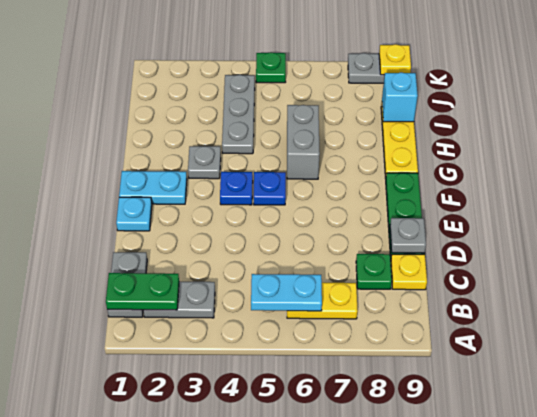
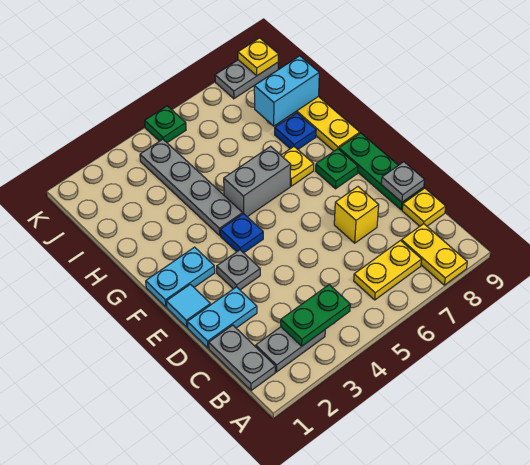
none -> yellow plate A8:B8 level 1
green plate B1:B2 level 2 -> green plate B3:B4 level 2
cyan plate B5:B6 level 2 -> cyan plate D1:D2 level 1
green plate C8 level 1 -> green plate F8 level 1
none -> yellow brick D7 level 1
cyan plate E1 level 1 -> cyan tile E1 level 1
blue plate F5 level 1 -> blue plate H8 level 1
grey plate G3 level 1 -> grey plate E3 level 1
grey brick G6:H6 level 1 -> grey brick G5:G6 level 1
none -> yellow plate G7 level 1
grey plate H4:J4 level 1 -> grey plate G4:J4 level 1
cyan brick I9 level 2 -> cyan brick I8:I9 level 2

